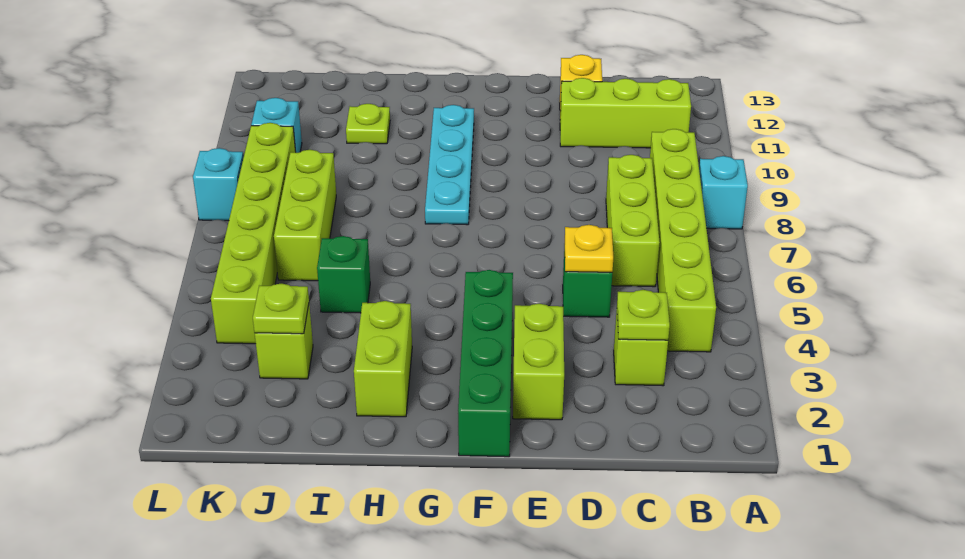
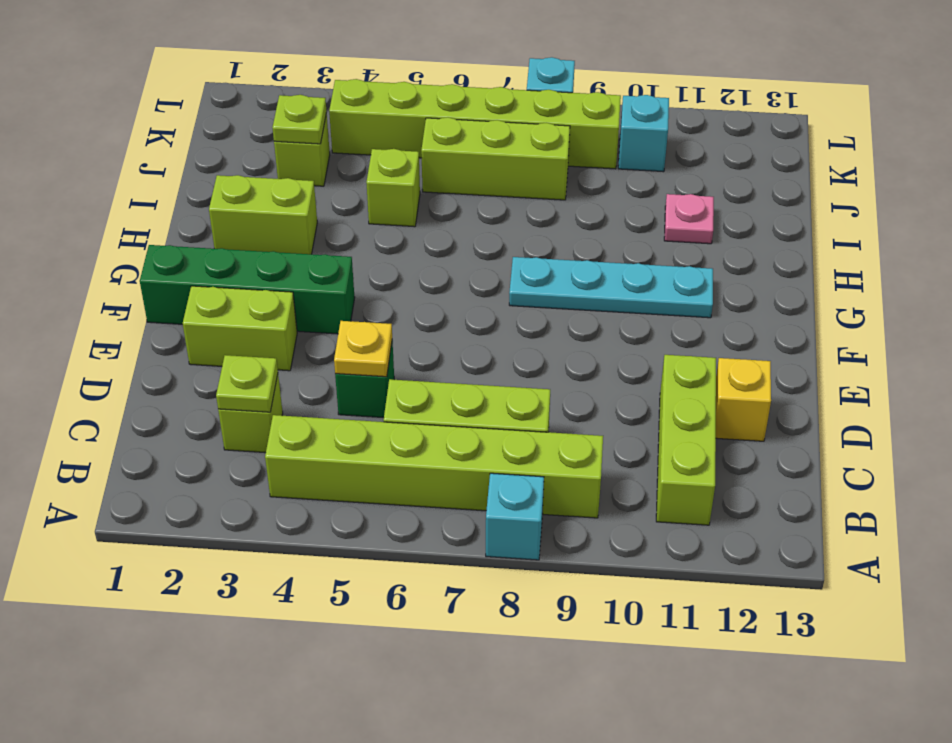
green brick I5 level 1 -> lime brick I5 level 1
lime plate I11 level 1 -> pink plate I11 level 1

